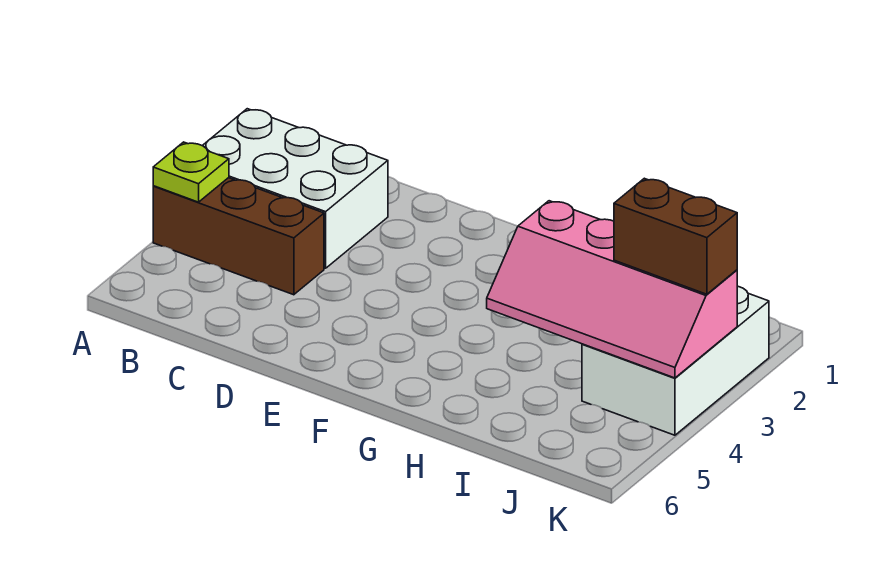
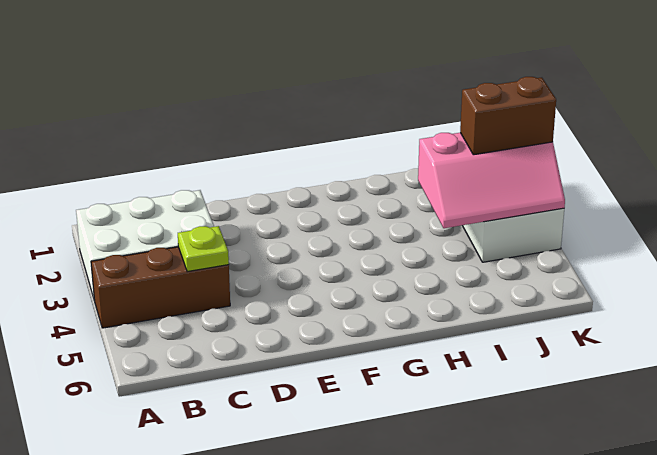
lime plate A4 level 2 -> lime plate C4 level 2
pink slope H3:K4 level 2 top 3 -> pink slope I3:K4 level 2 top 3

